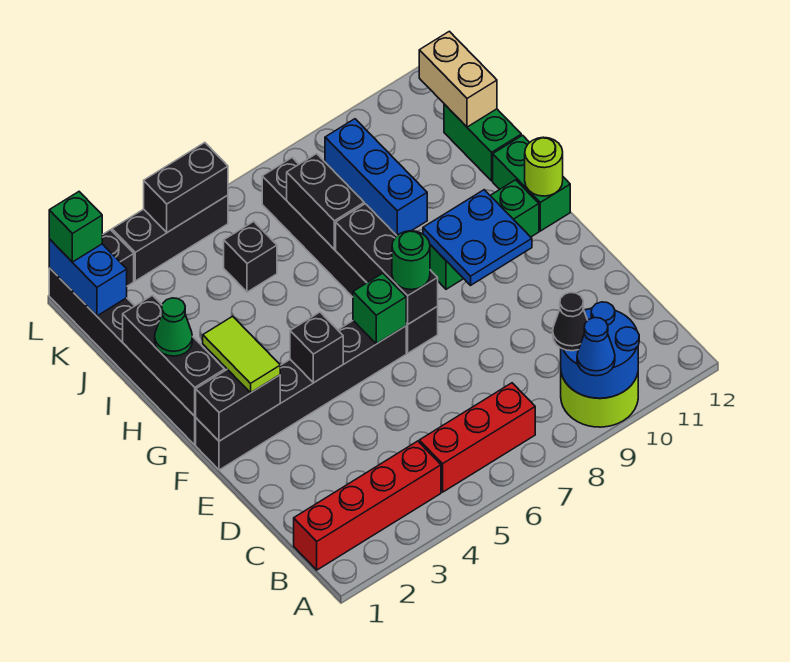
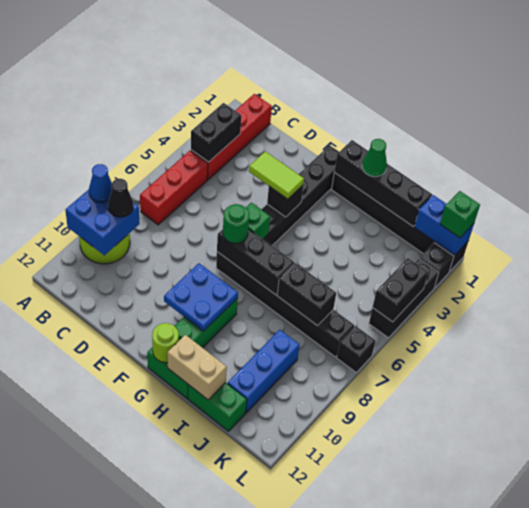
blue round brick A9:B10 level 2 -> blue brick A9:B10 level 2
black brick F1:F2 level 2 -> black brick B3:B4 level 2
lime tile F2:G2 level 3 -> lime tile E4:F4 level 3
black brick G1:I1 level 2 -> black brick G1:J1 level 2
blue brick I9:K9 level 1 -> blue brick J9:J11 level 1
black brick J5 level 1 -> black brick L7 level 1
tan brick J12:K12 level 2 -> tan brick H12:I12 level 2

